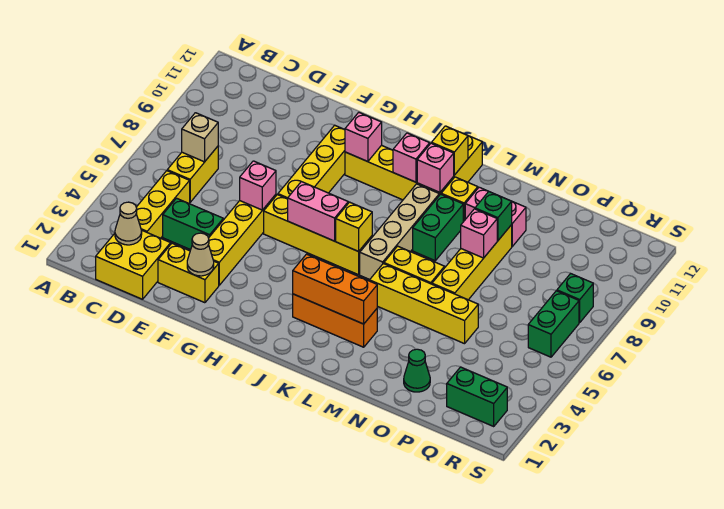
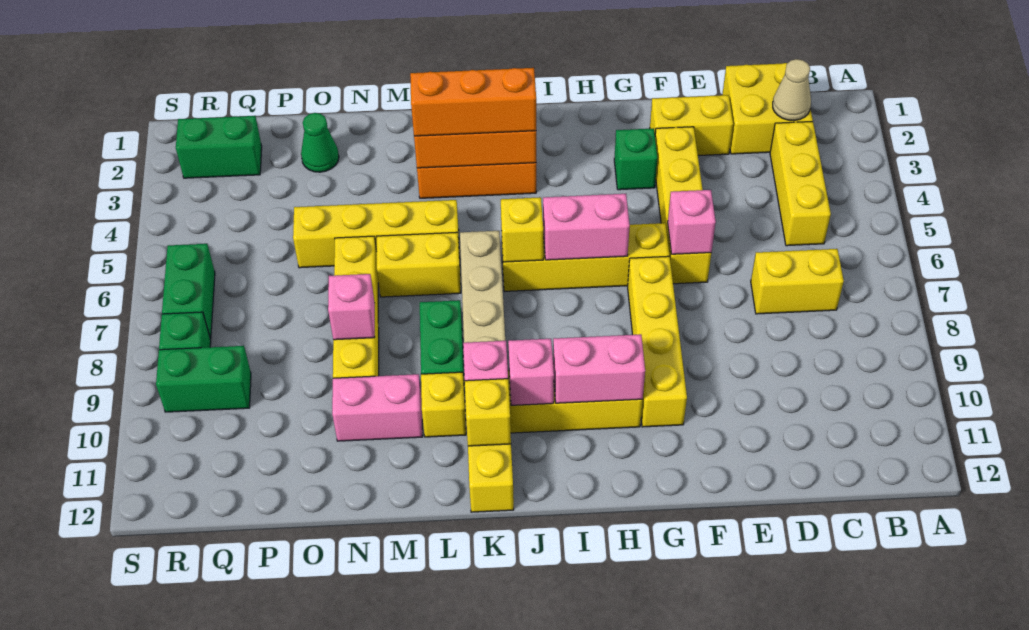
yellow brick C6:C7 level 1 -> yellow brick C7:D7 level 1
tan brick C7 level 2 -> none
green brick D4:E4 level 1 -> green brick Q9:R9 level 1
tan cone F2 level 2 -> none
pink brick H10 level 2 -> pink brick H10:I10 level 2
none -> orange brick J3:L3 level 3
green brick N9 level 2 -> green brick G3 level 1

